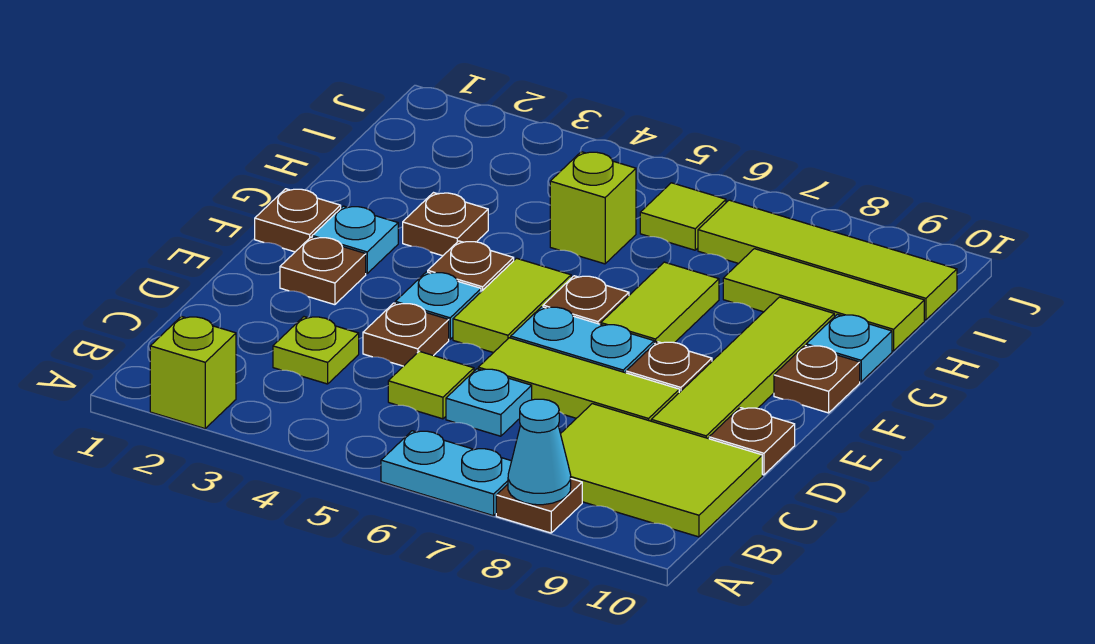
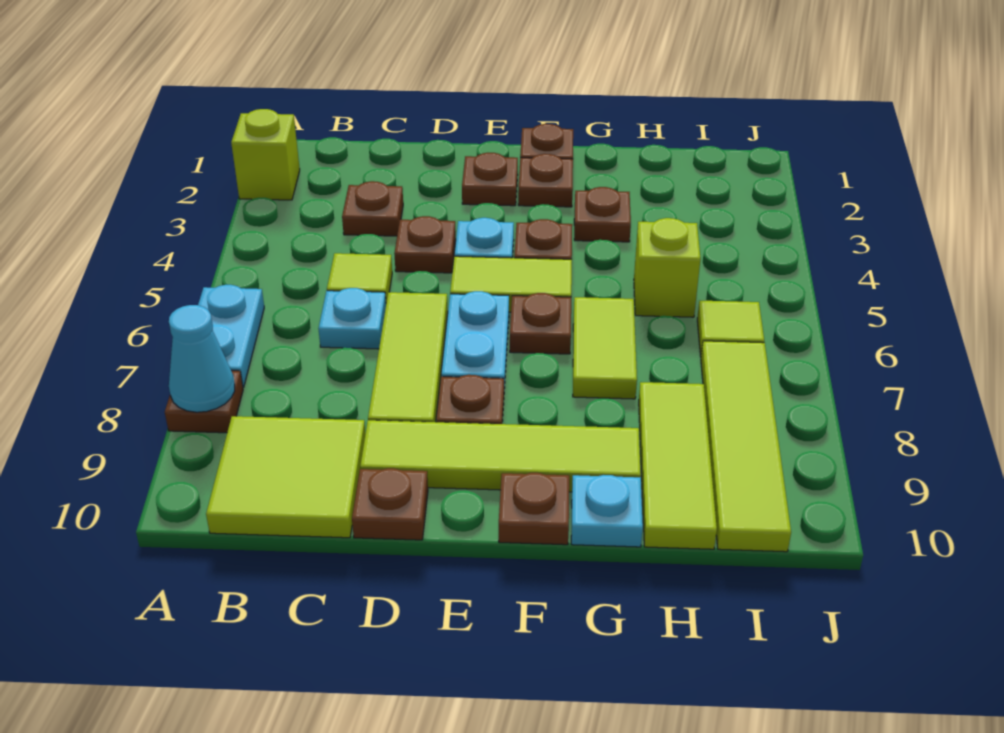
lime tile B8:C10 level 1 -> lime tile B9:C10 level 1
lime plate C3 level 1 -> brown plate C3 level 1
cyan plate F2 level 1 -> brown plate F2 level 1
lime tile F7:G7 level 1 -> lime tile G6:G7 level 1

